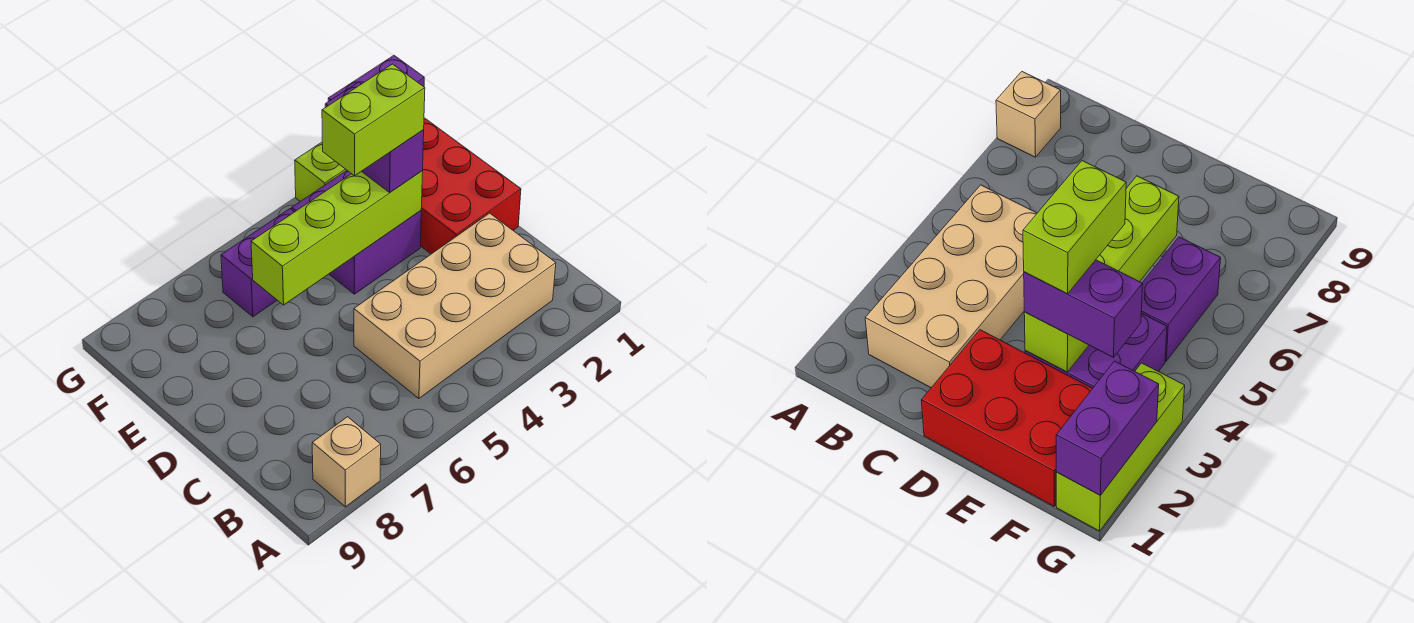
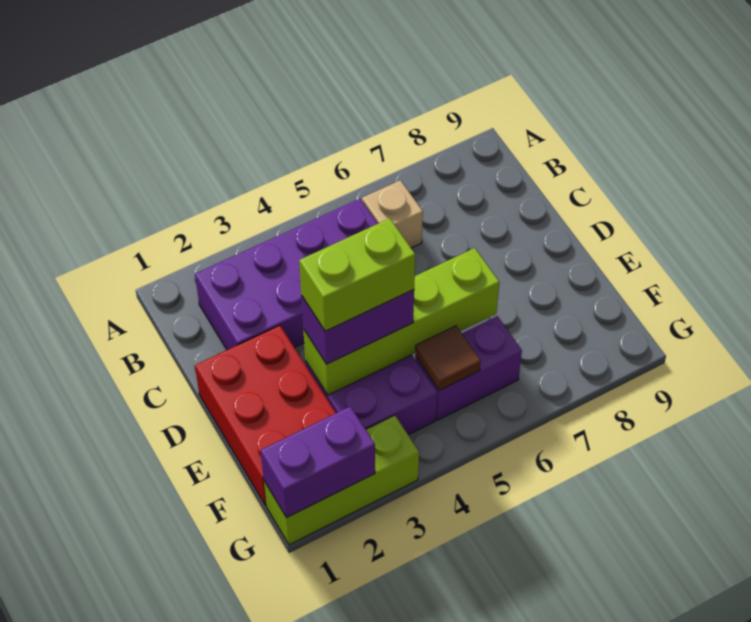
tan brick A8 level 1 -> tan brick B6 level 1
tan brick B2:C5 level 1 -> purple brick B2:C5 level 1
purple brick E3:F3 level 3 -> purple brick E3:E4 level 3
none -> brown tile F5 level 2

